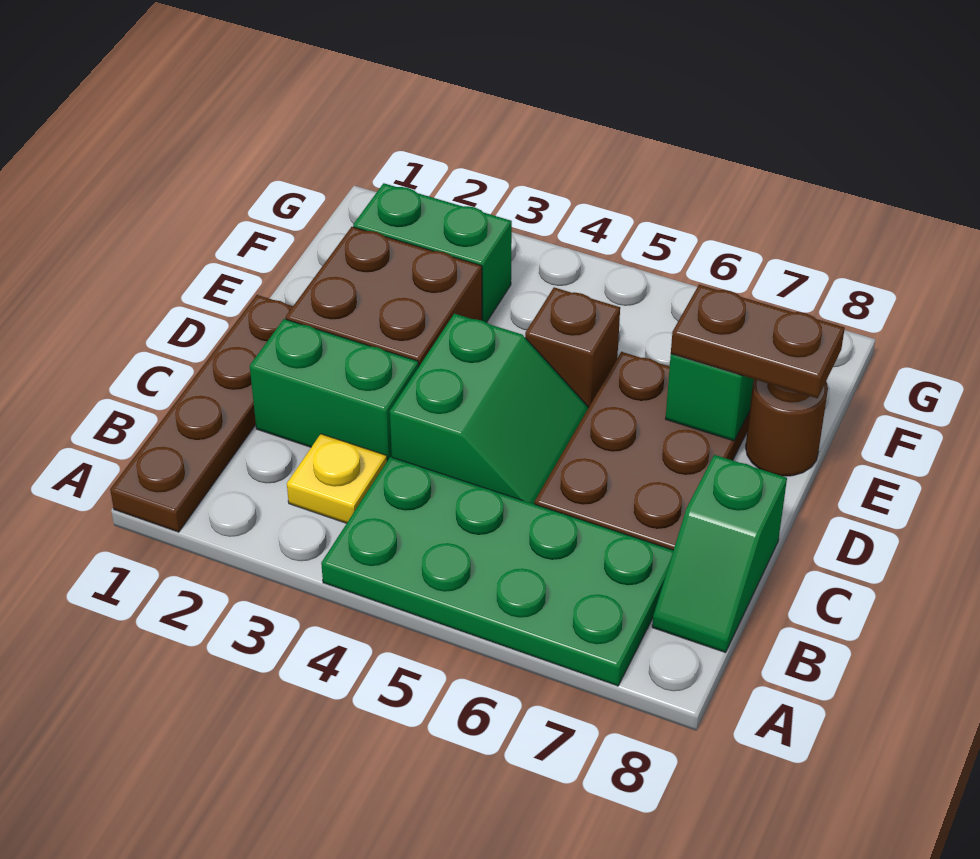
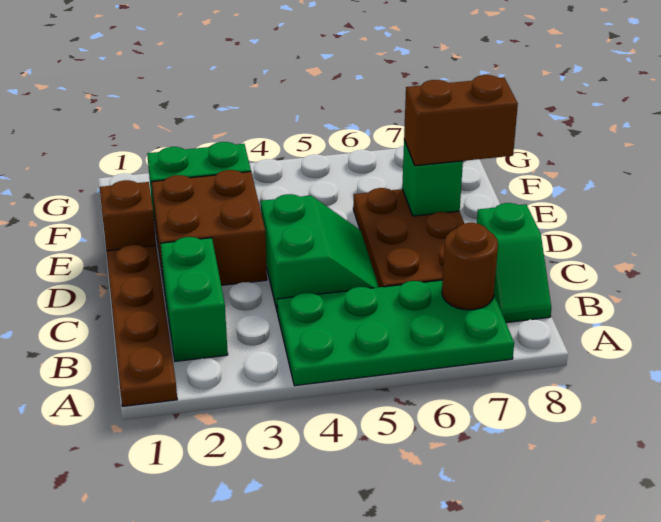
yellow plate B3 level 1 -> none
green brick C2:C3 level 1 -> green brick B2:C2 level 1
brown brick E5 level 1 -> brown brick E1 level 1
brown plate E7:E8 level 3 -> brown brick E7:E8 level 3
brown round brick E8 level 1 -> brown round brick B7 level 2

